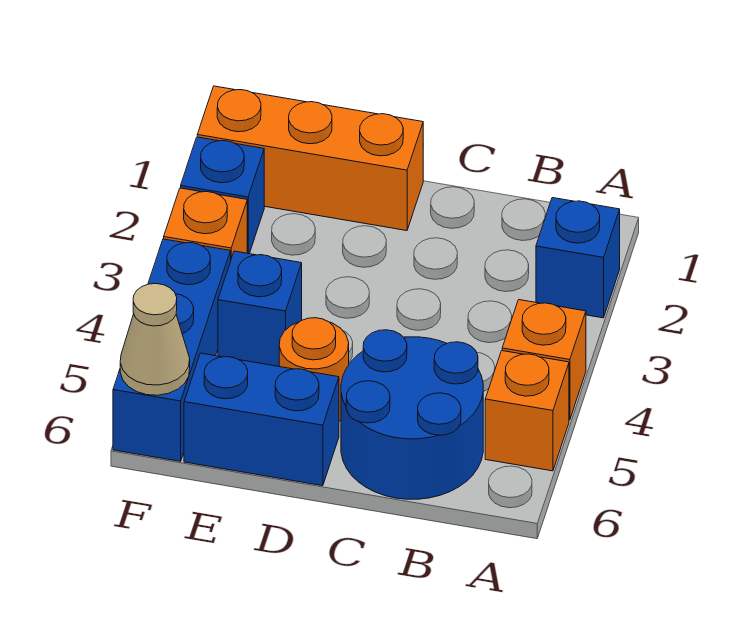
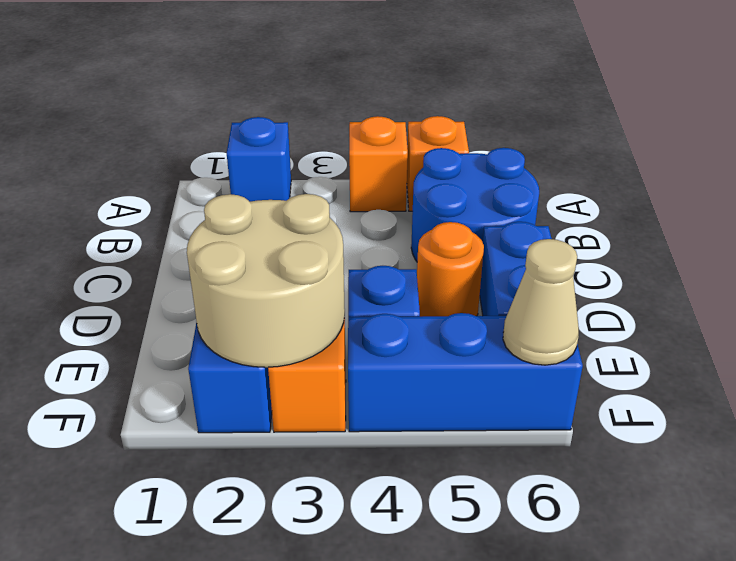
orange brick D1:F1 level 1 -> none
none -> tan round brick E2:F3 level 2

